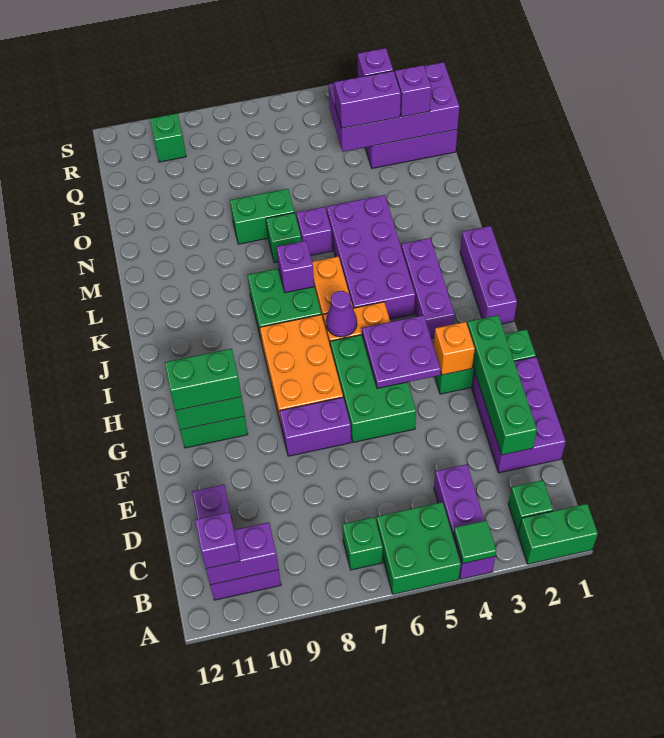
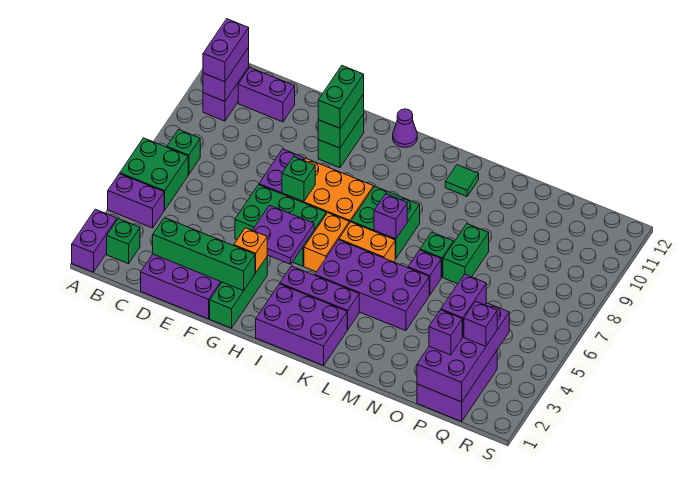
green brick A1:A2 level 1 -> purple brick A1:A2 level 1
purple brick A4:C4 level 1 -> purple brick A4:B4 level 1
green tile A4 level 2 -> green tile L11 level 1
purple brick B11 level 3 -> purple brick B10:B11 level 3
purple brick I1:K1 level 1 -> purple brick I1:K2 level 1
purple cone I6 level 2 -> purple cone I12 level 1
green brick R10 level 1 -> green brick G7 level 2

